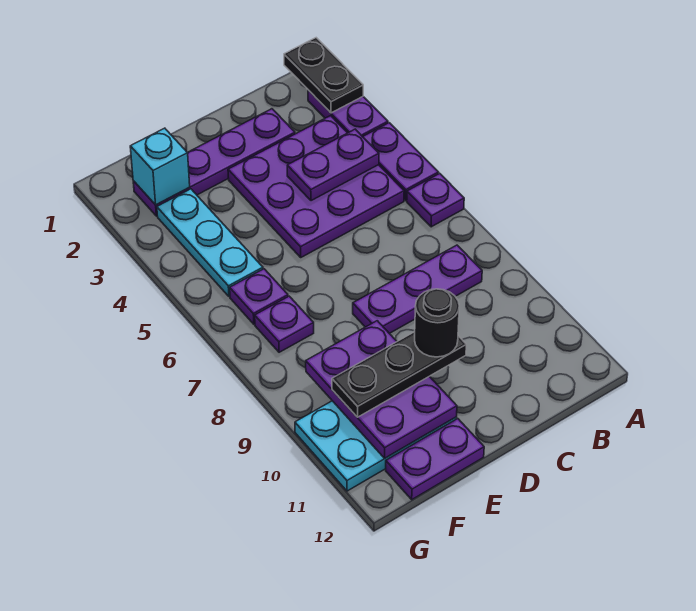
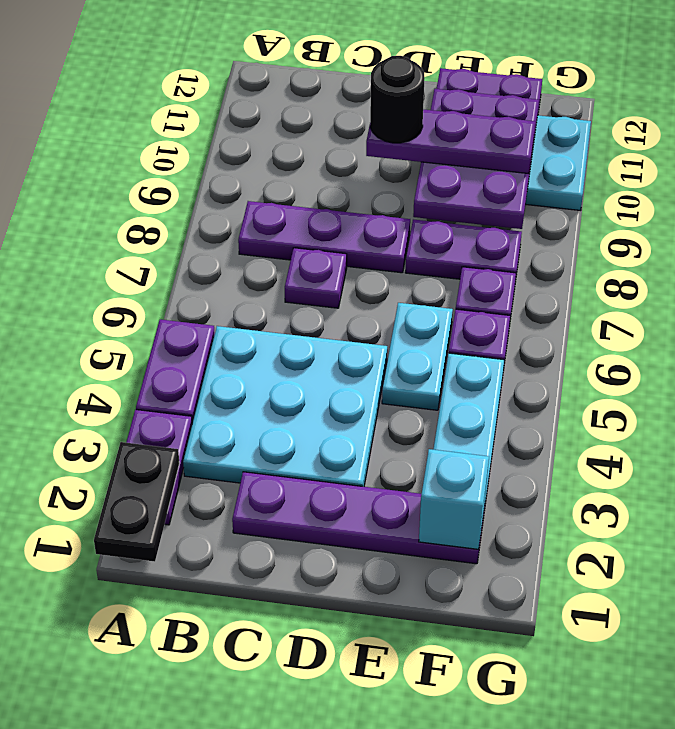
purple plate A6 level 1 -> purple plate C7 level 1
purple plate B3:D5 level 1 -> cyan plate B3:D5 level 1
purple plate B4:C4 level 2 -> purple plate E8:F8 level 1
black plate D10:F10 level 3 -> purple plate D10:F10 level 3
none -> cyan plate E5:E6 level 1

